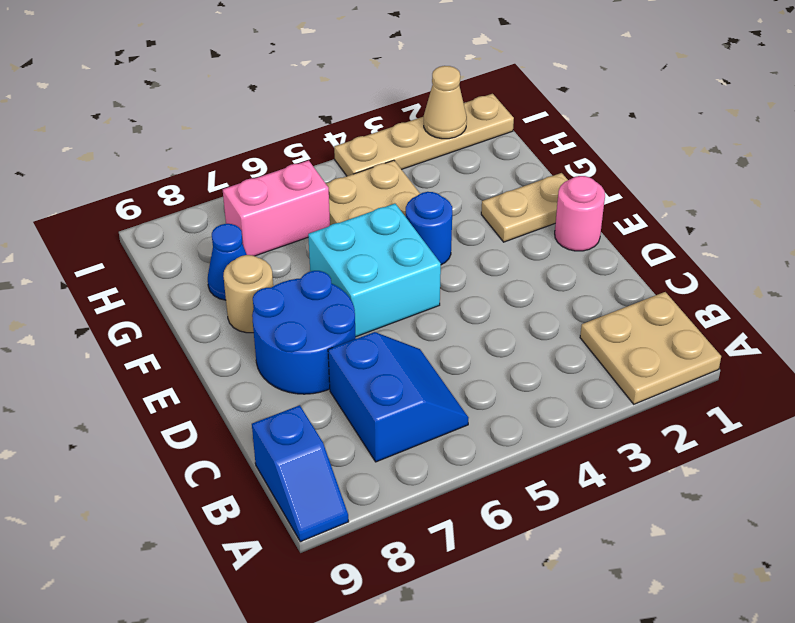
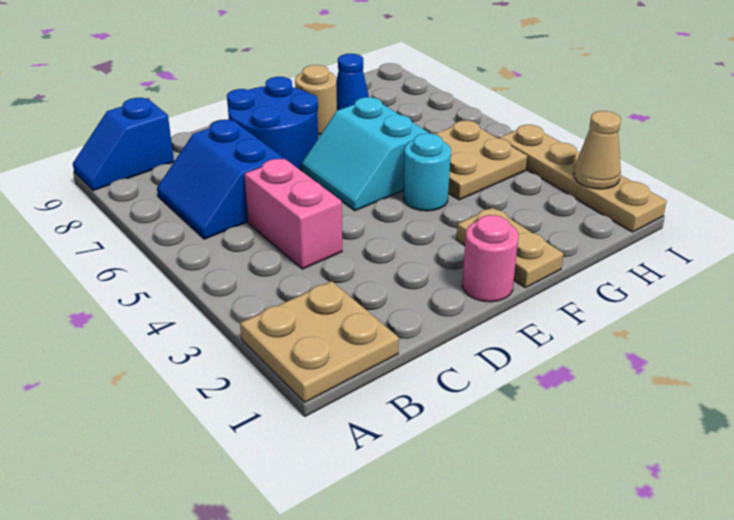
blue slope B6:C7 level 1 top 7 -> blue slope B6:C7 level 1 top C
cyan brick E5:F6 level 1 -> cyan slope E5:F6 level 1 top F
blue round brick F4 level 1 -> cyan round brick F4 level 1
pink brick H6:H7 level 1 -> pink brick C4:C5 level 1

